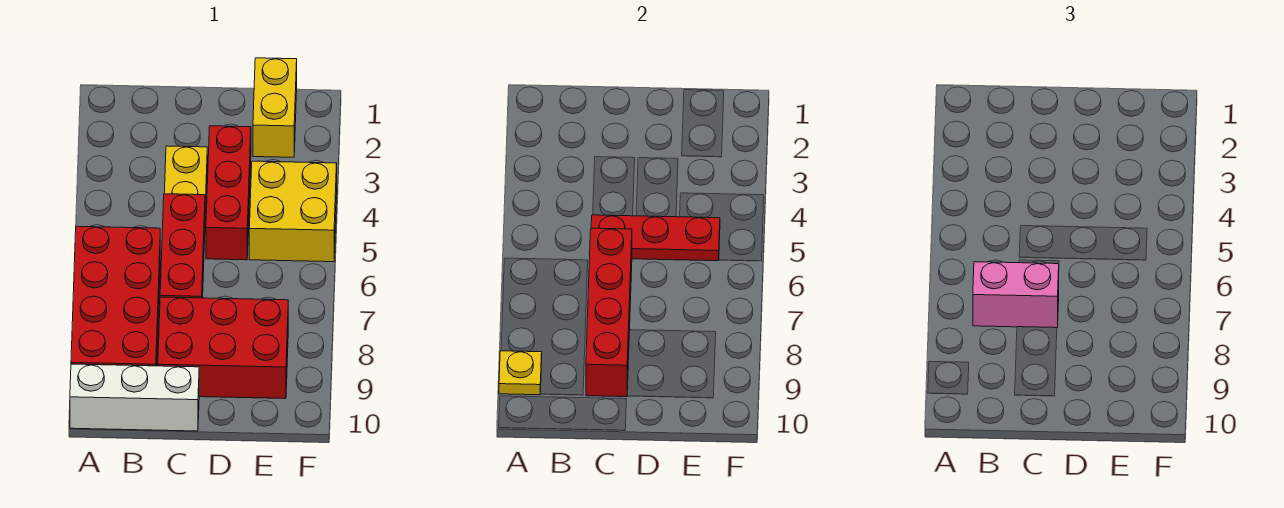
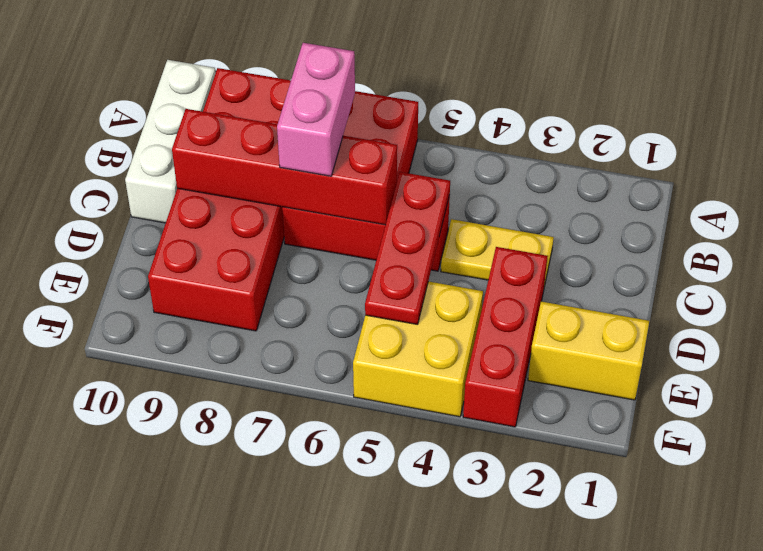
yellow plate A9 level 2 -> none
red brick D3:D5 level 1 -> red brick D3:F3 level 1

